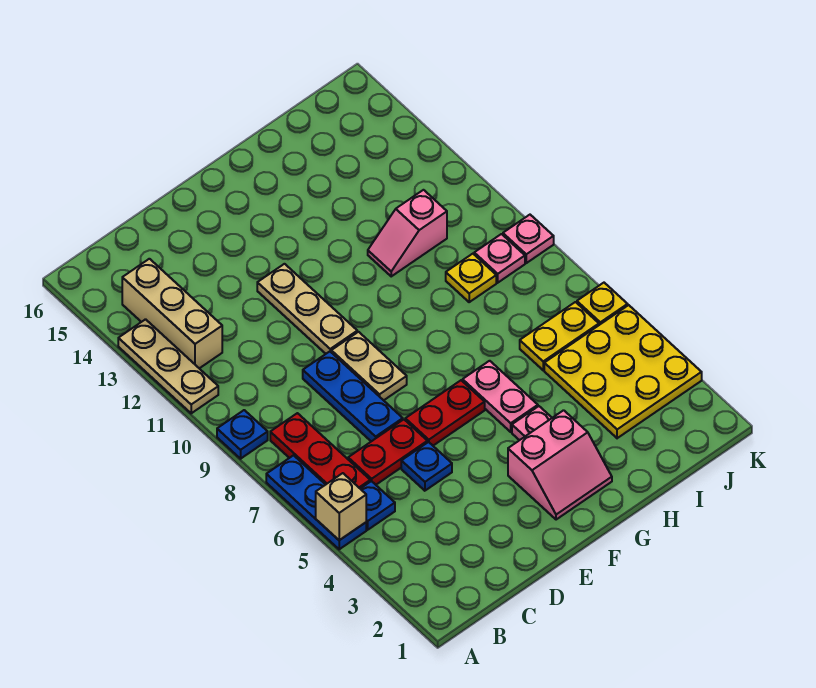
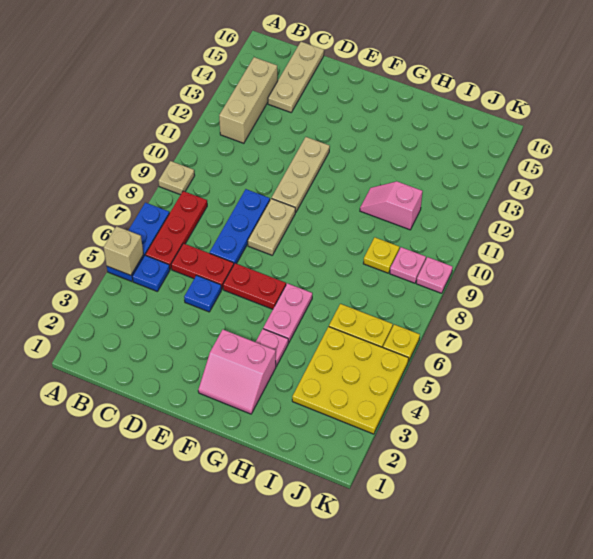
blue plate A9 level 1 -> tan plate A9 level 1
tan plate A11:A13 level 1 -> tan plate C14:C16 level 1

